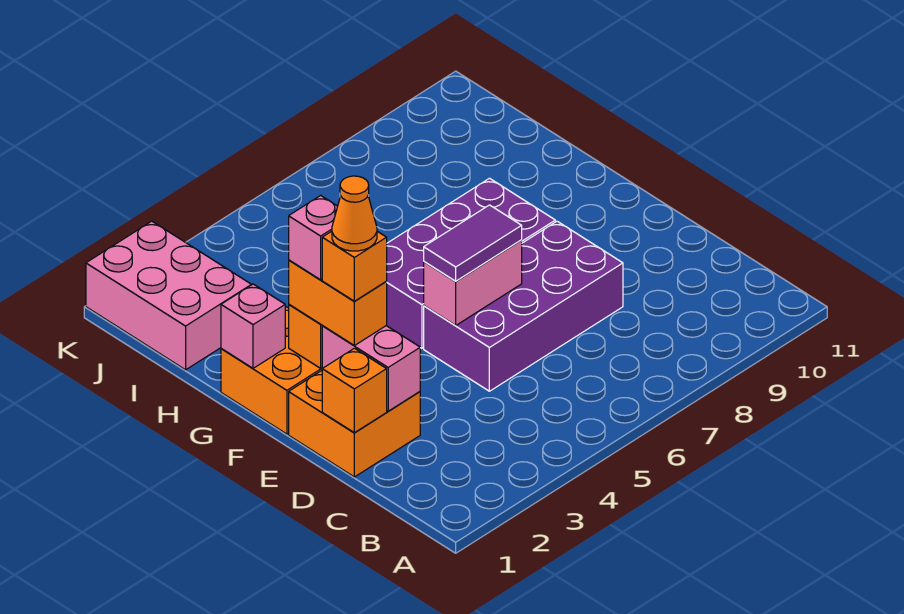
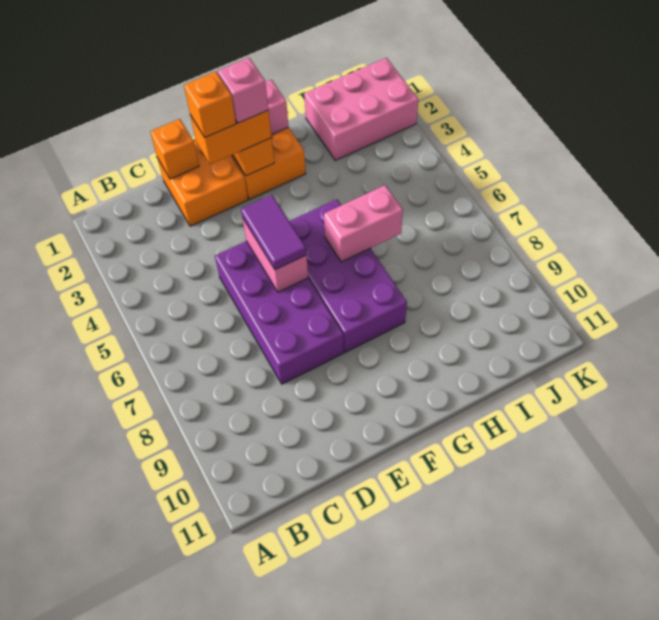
pink brick D2:E2 level 2 -> pink brick G6:H6 level 2
orange cone E2 level 5 -> none

